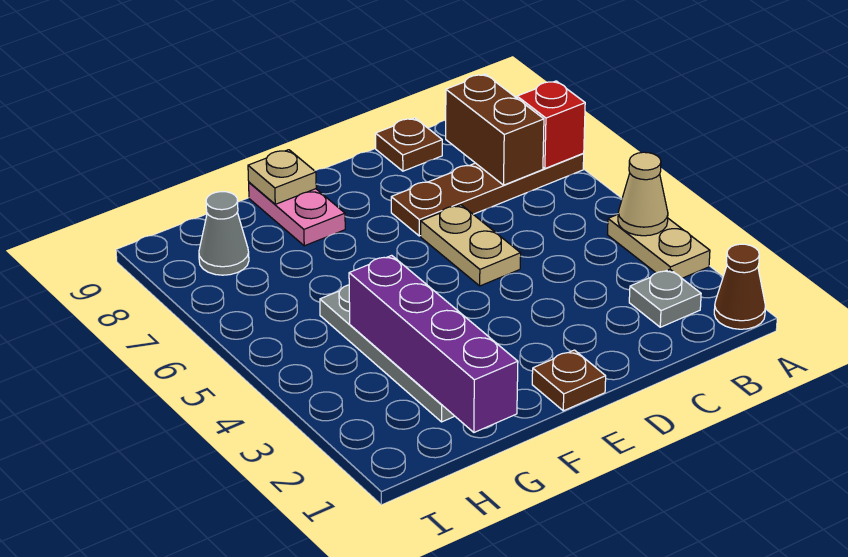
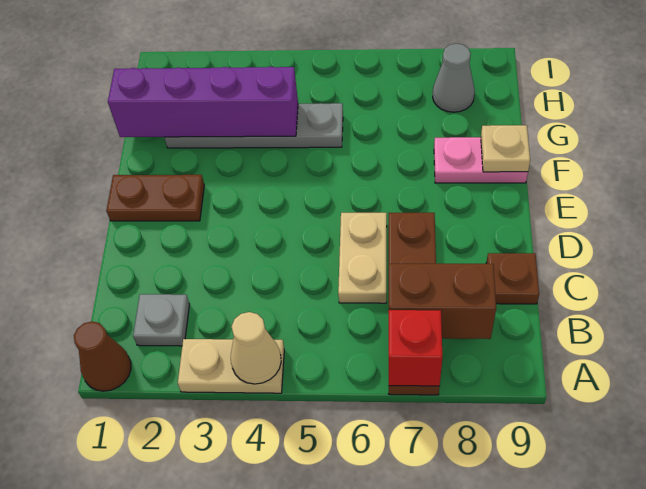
tan plate D5:D6 level 1 -> tan plate C6:D6 level 1
brown plate E1 level 1 -> brown plate E1:E2 level 1

